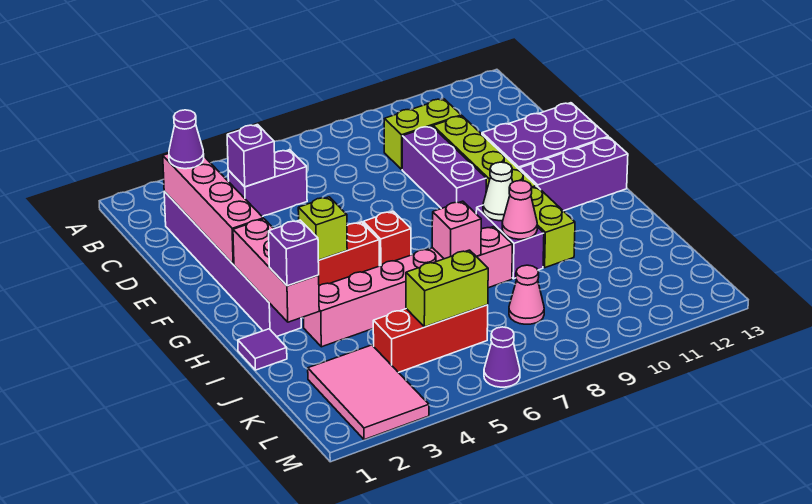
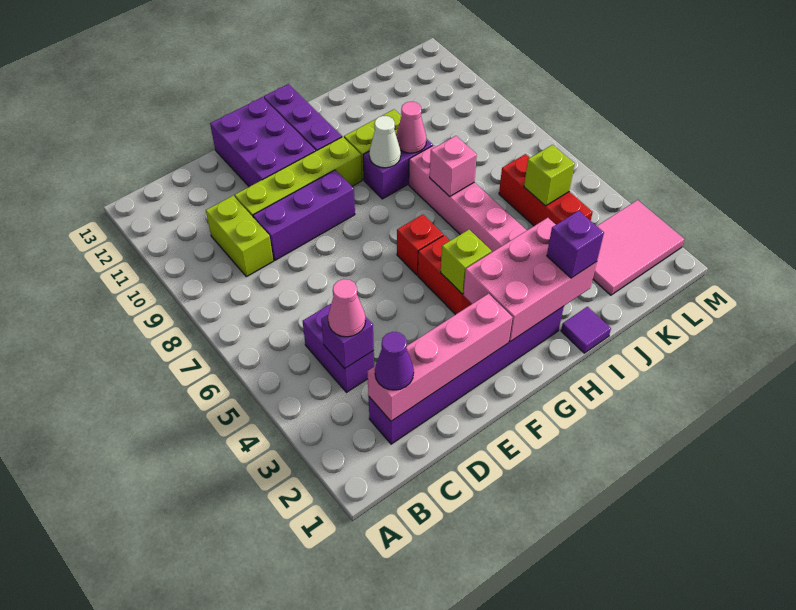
pink brick G2:I2 level 2 -> pink brick G2:I3 level 2
lime brick K5:K6 level 2 -> lime brick K5 level 2
pink cone K8 level 1 -> pink cone C4 level 3
purple cone M6 level 1 -> none

